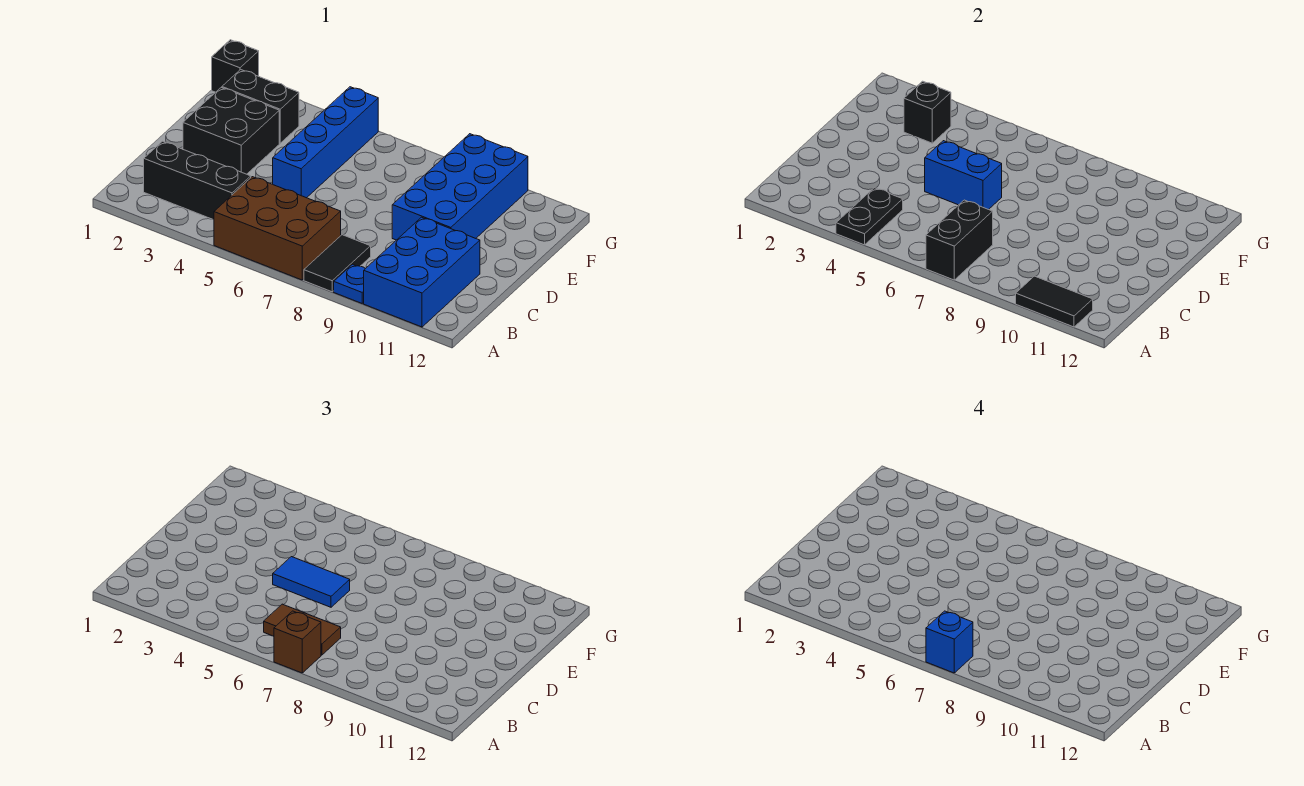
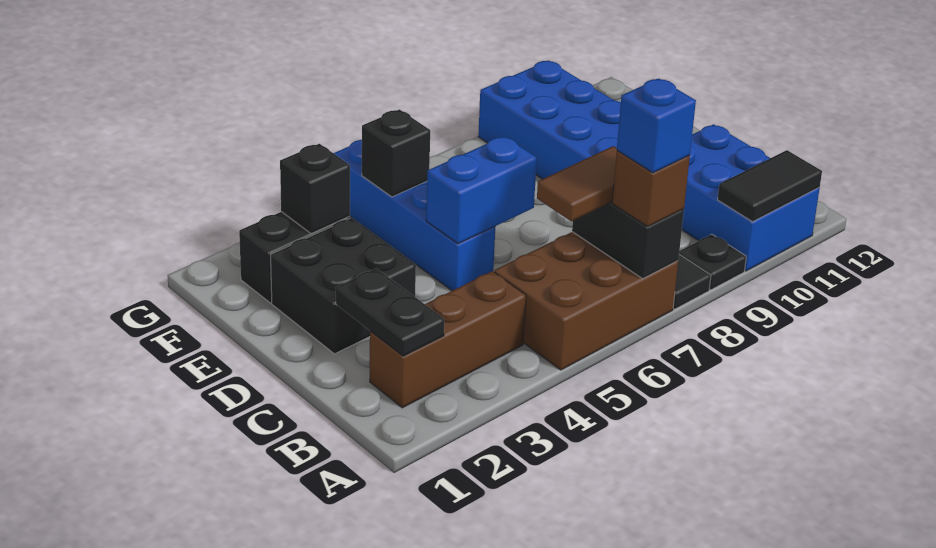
black plate A4:B4 level 2 -> black plate B2:C2 level 2
blue plate A9 level 1 -> black plate A9 level 1
black brick B2:B4 level 1 -> brown brick B2:B4 level 1
blue tile D5:D6 level 3 -> none
black brick G1 level 1 -> black brick F5 level 2

